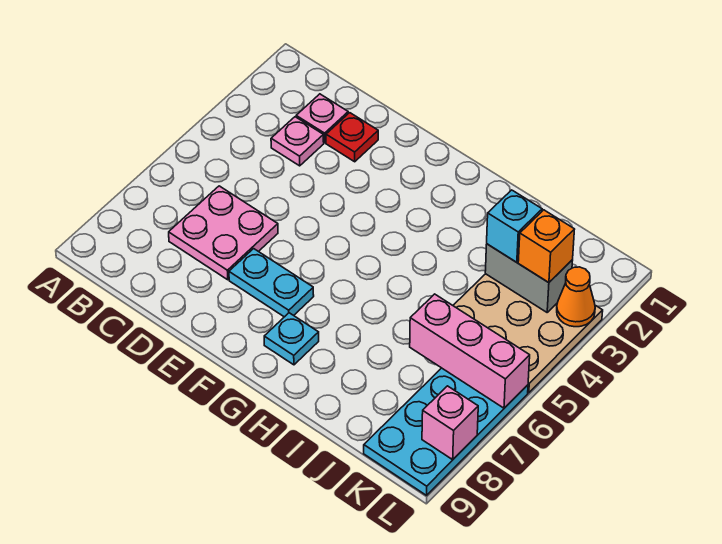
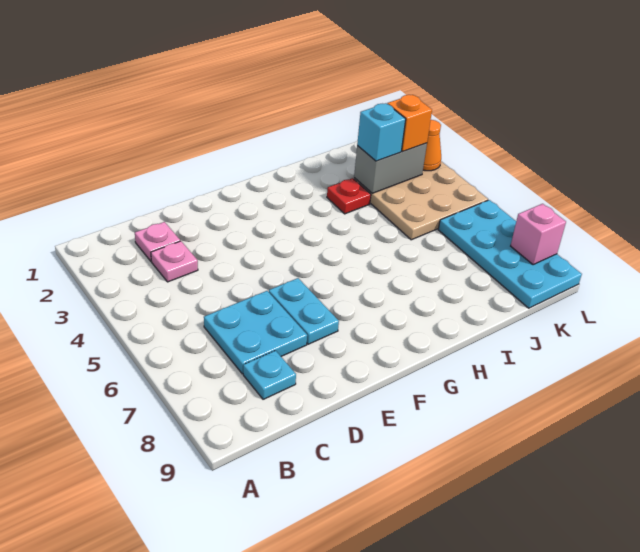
pink plate C6:D7 level 1 -> cyan plate C6:D7 level 1
red plate D2 level 1 -> red plate I3 level 1
cyan plate E7:F7 level 1 -> cyan plate E6:E7 level 1
cyan plate G8 level 1 -> cyan plate C8 level 1
pink brick J6:L6 level 2 -> none

